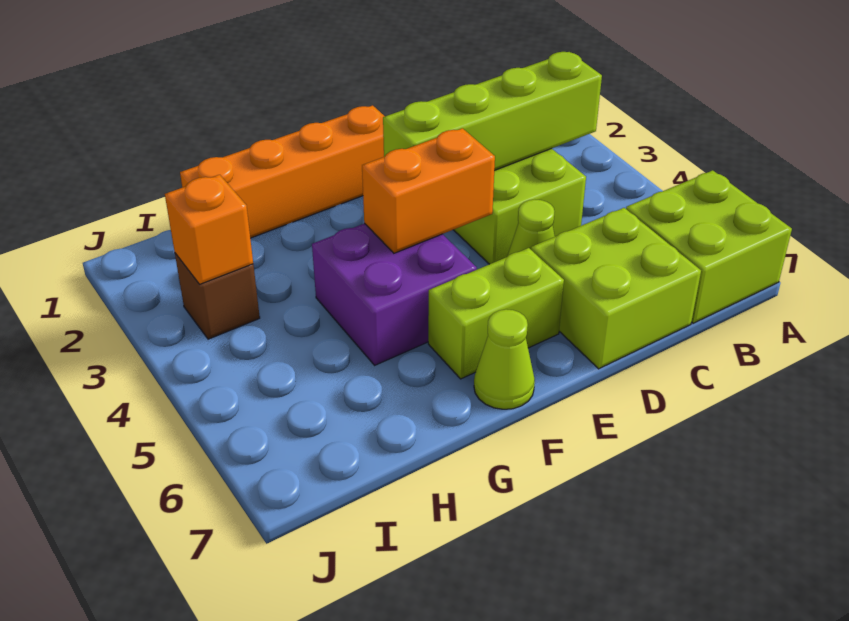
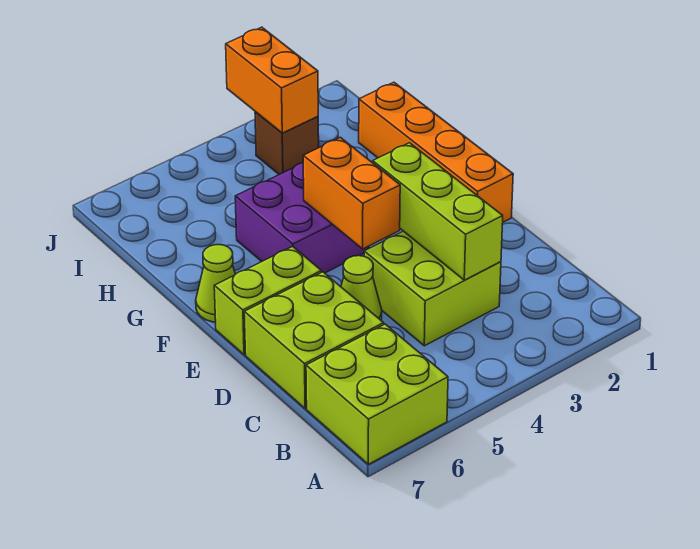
lime brick B3:E3 level 2 -> lime brick C3:E3 level 2
lime brick E6:F6 level 1 -> lime brick E6:E7 level 1
orange brick I3 level 2 -> orange brick I3:J3 level 2

